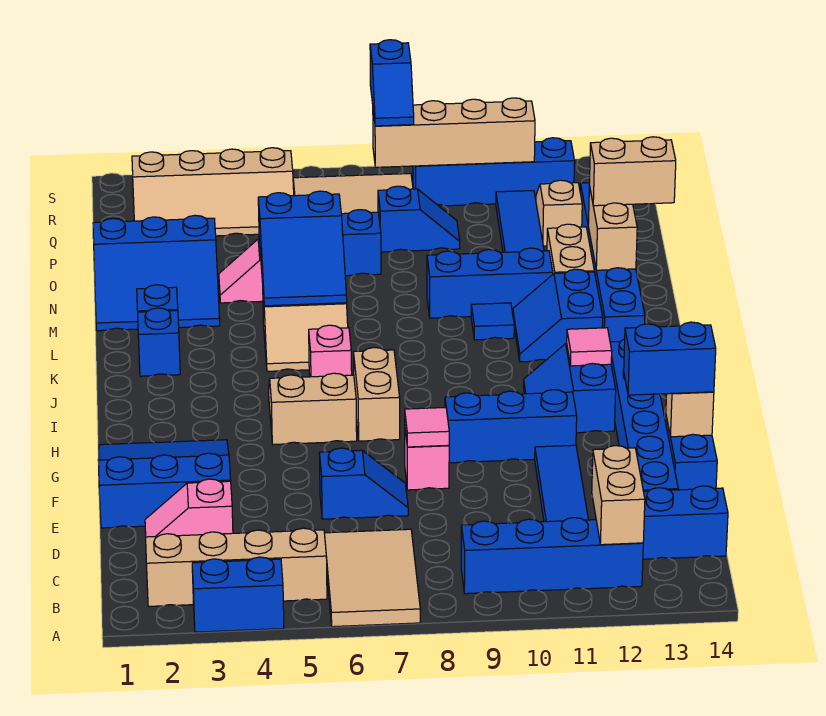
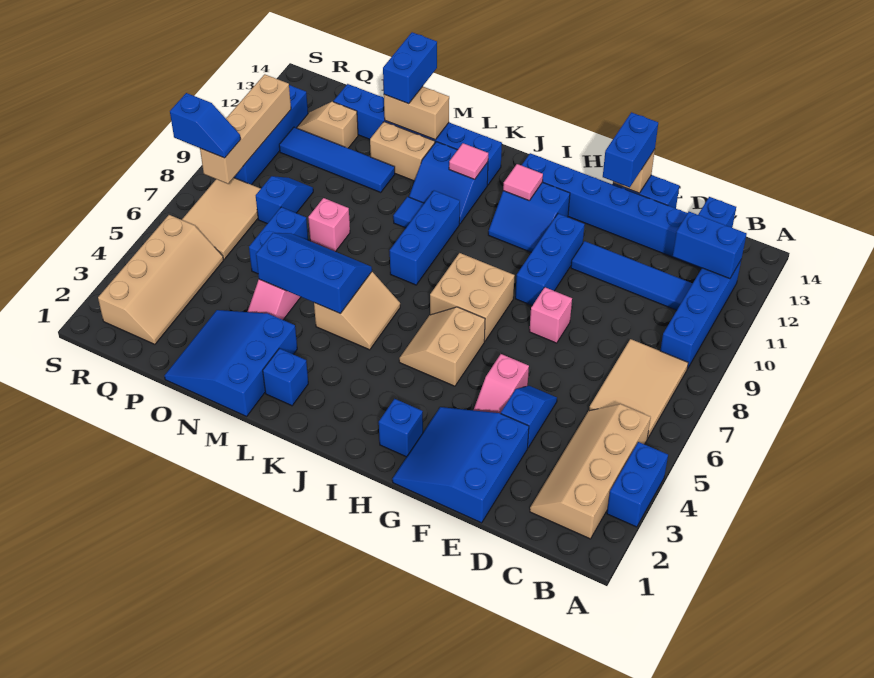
tan tile A6:C7 level 1 -> tan tile B6:C8 level 1
tan brick B12:C12 level 2 -> blue brick B12:C12 level 2
pink slope D2:D3 level 1 top 3 -> pink slope F4:F5 level 1 top 5
blue slope E6:E7 level 1 top 6 -> blue slope E4:E5 level 1 top 4
pink tile F8 level 2 -> pink tile K12 level 2
tan brick H7:I7 level 1 -> tan brick H7:I8 level 1
pink brick J6 level 1 -> pink brick N8 level 1
blue brick K2 level 1 -> blue brick H2 level 1
blue slope L5:N6 level 2 top N -> blue slope L5:N6 level 2 top 5
blue slope M1:O3 level 1 top O -> blue slope M1:O3 level 1 top M
blue brick M9:M11 level 1 -> blue brick K8:K10 level 1
tan brick N13:N14 level 3 -> blue brick N13:N14 level 3

